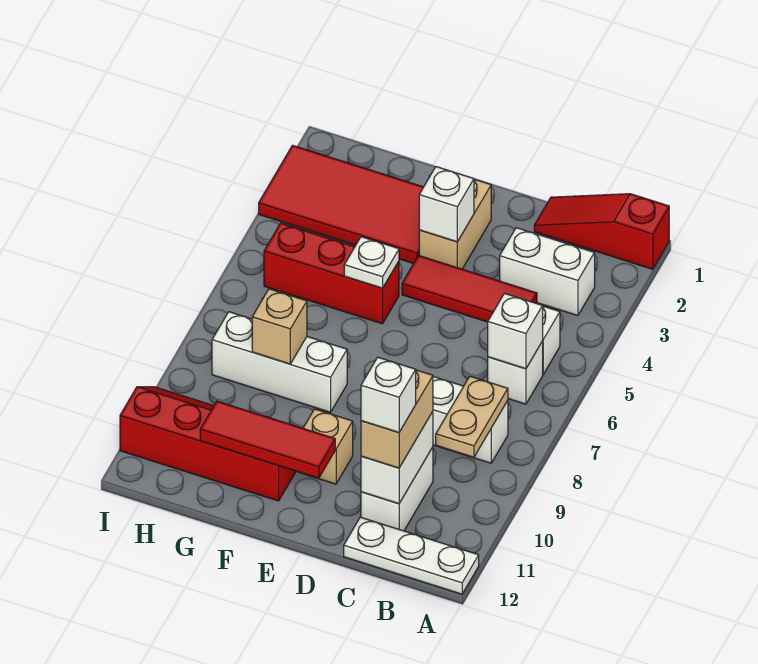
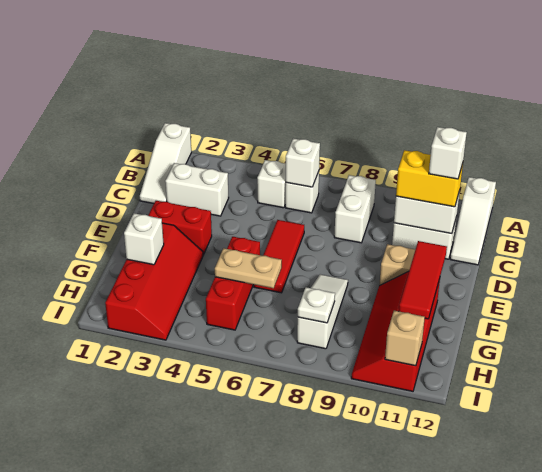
red slope A1:C1 level 1 top A -> white slope A1:C1 level 1 top A
white plate A12:C12 level 1 -> white slope A12:C12 level 1 top A
white brick B3:C3 level 1 -> white brick C2:C3 level 1
tan plate B8:B9 level 2 -> tan plate G5:G6 level 2
red tile C4:E4 level 1 -> red tile D6:F6 level 1
tan brick C10:C11 level 3 -> yellow brick C10:C11 level 3
tan brick E2:E3 level 1 -> red brick E2:E3 level 1
white brick E3 level 2 -> white brick G2 level 2
red tile F2:I3 level 1 -> red slope F2:I3 level 1 top 2
white plate F5 level 2 -> white plate H8 level 2
white brick F8:H8 level 1 -> white slope F8:H8 level 1 top H
tan brick G8 level 2 -> tan brick I11 level 2

